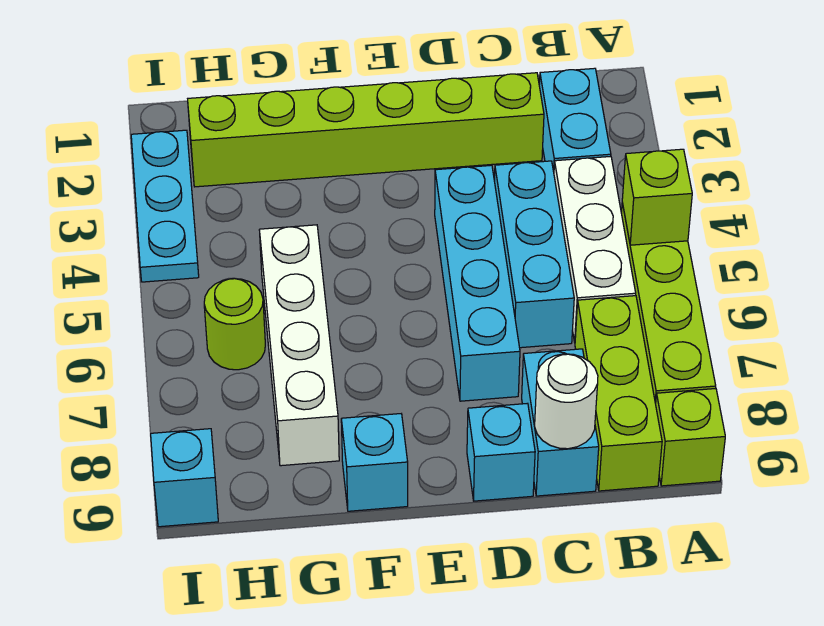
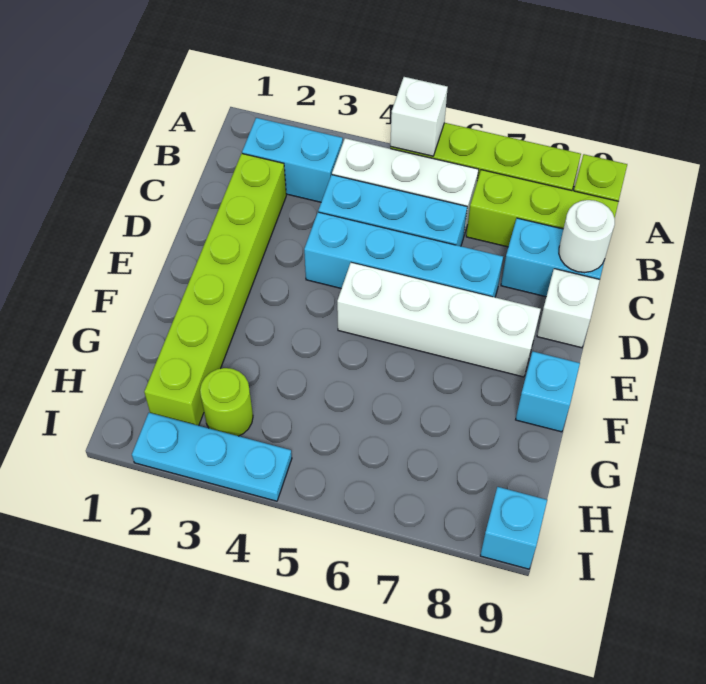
lime brick A5 level 2 -> white brick A5 level 2
cyan brick D9 level 1 -> white brick D9 level 1
white brick G5:G8 level 1 -> white brick E5:E8 level 1
lime round brick H6 level 1 -> lime round brick H3 level 1

